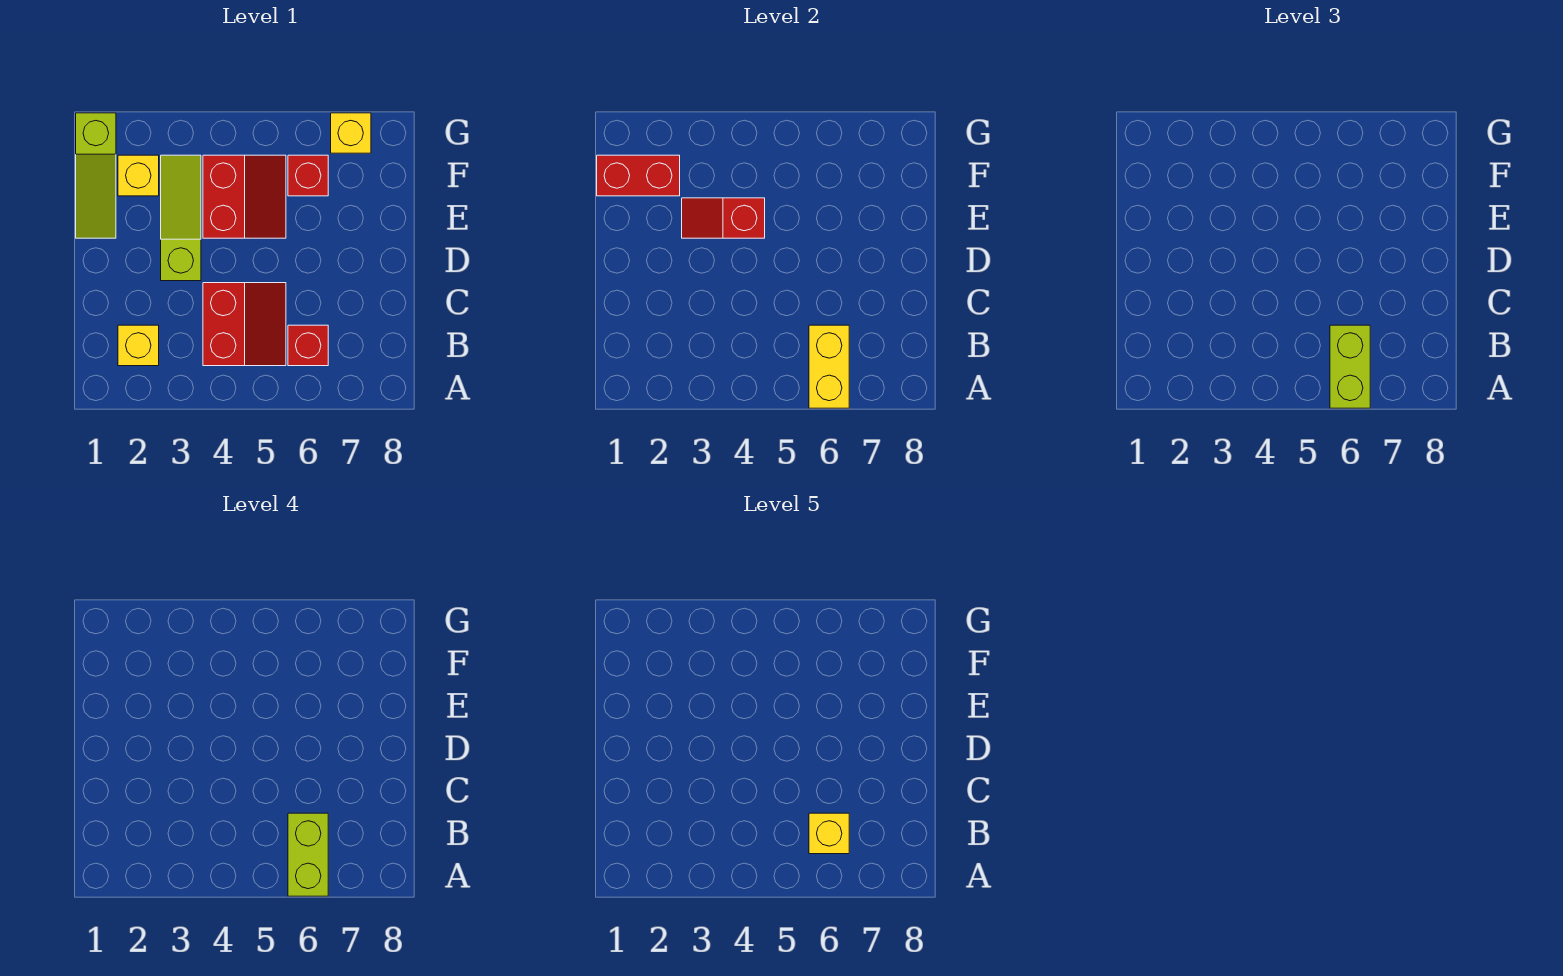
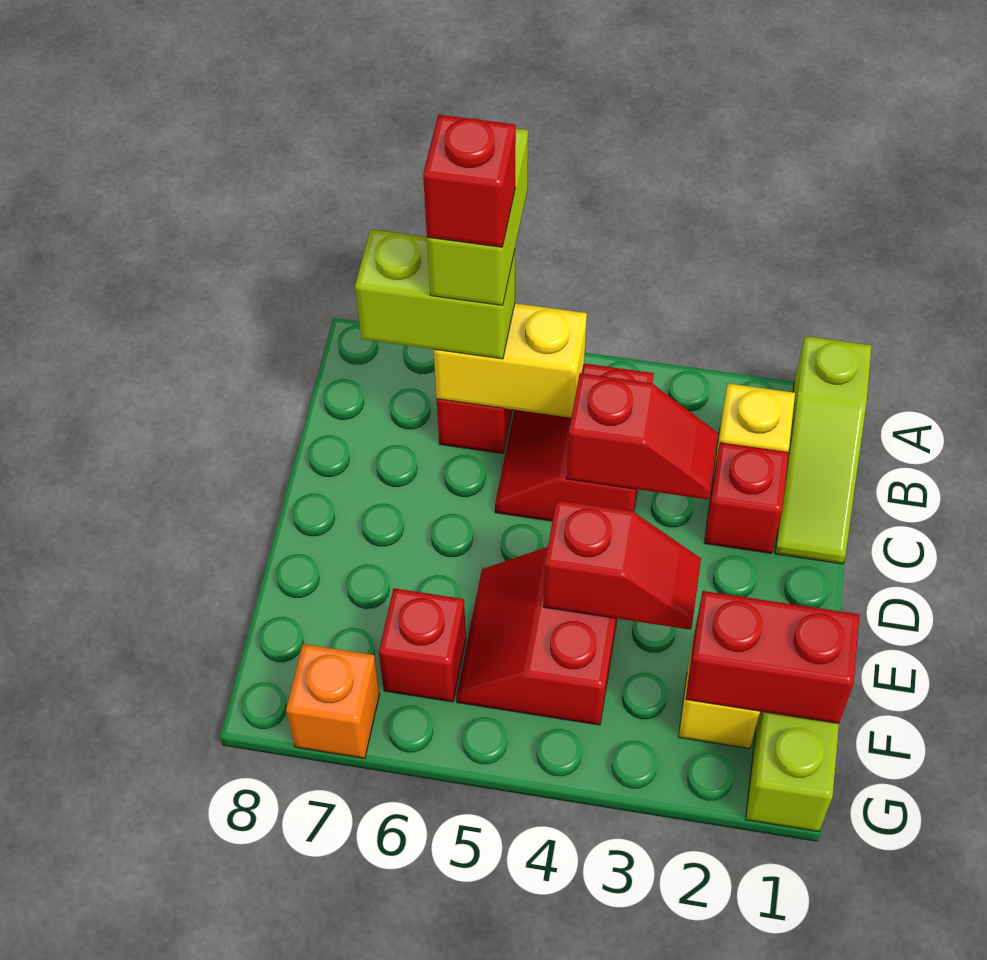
yellow brick A6:B6 level 2 -> yellow brick B5:B6 level 2
lime brick A6:B6 level 3 -> lime brick B6:B7 level 3
yellow brick B6 level 5 -> red brick B6 level 5
none -> red brick C2 level 1
none -> red slope C3:C4 level 2 top 4
lime slope D3:F3 level 1 top D -> lime slope A1:C1 level 1 top A
yellow brick G7 level 1 -> orange brick G7 level 1

